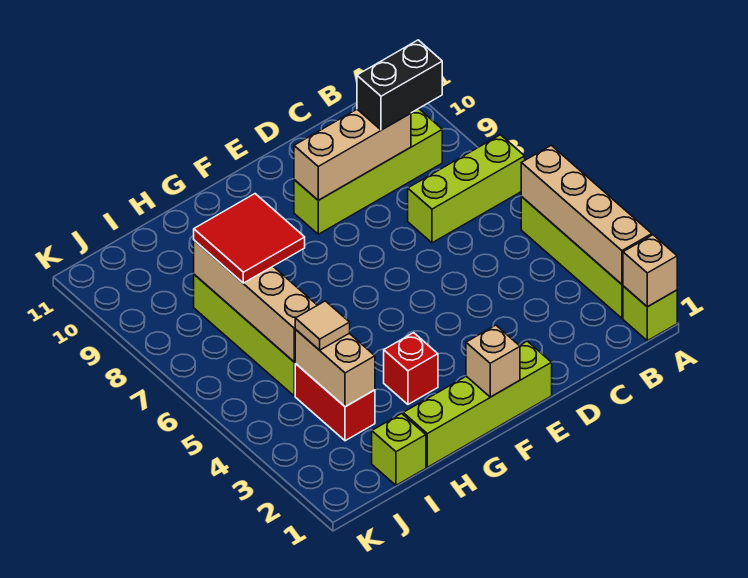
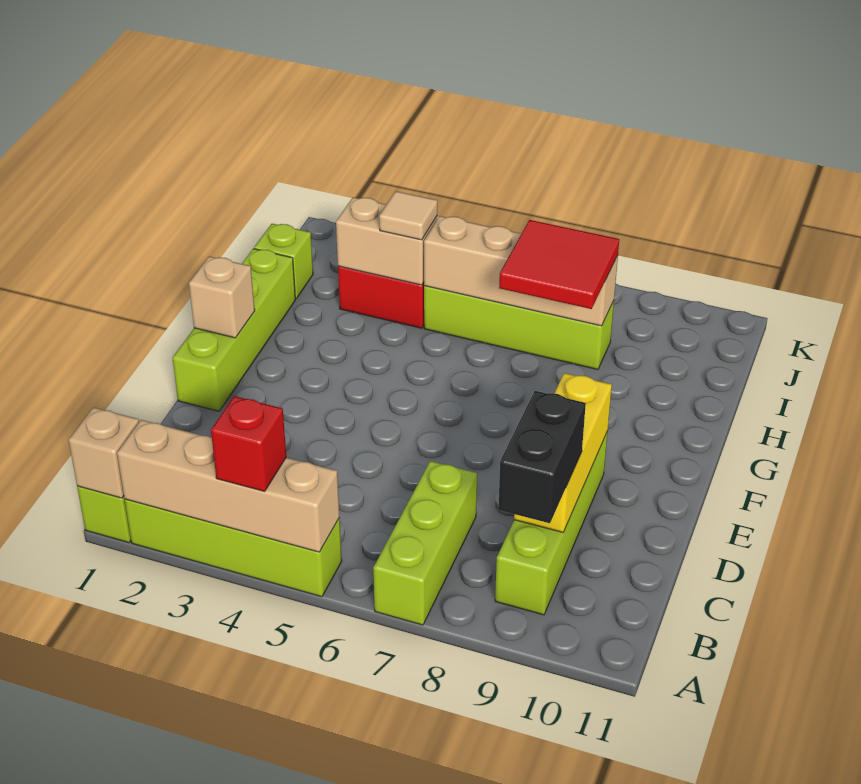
tan brick C9:E9 level 2 -> yellow brick C9:E9 level 2
red brick G3 level 1 -> red brick A4 level 3

